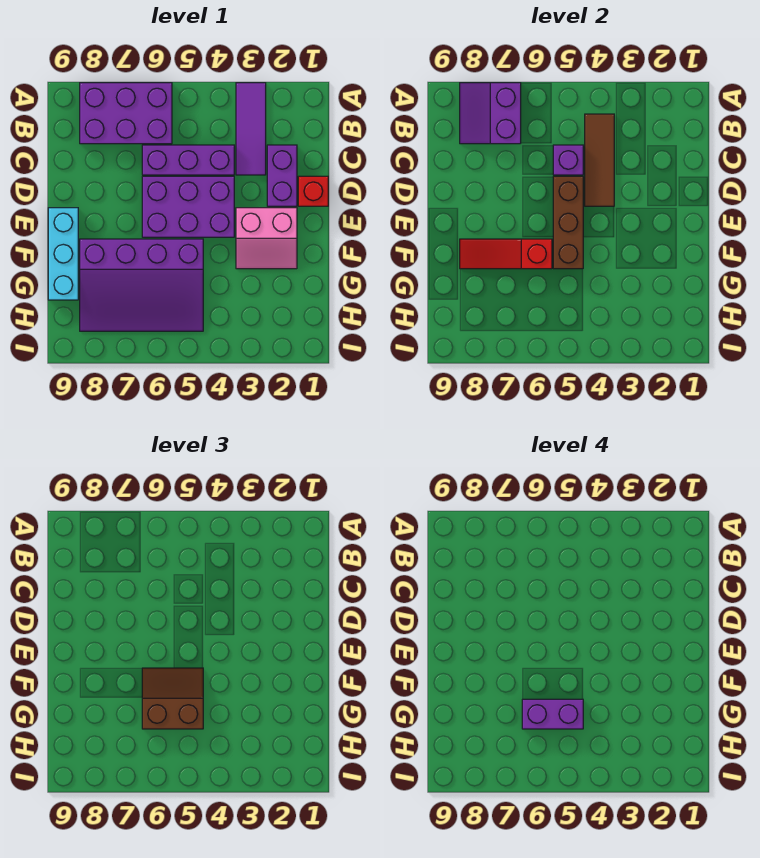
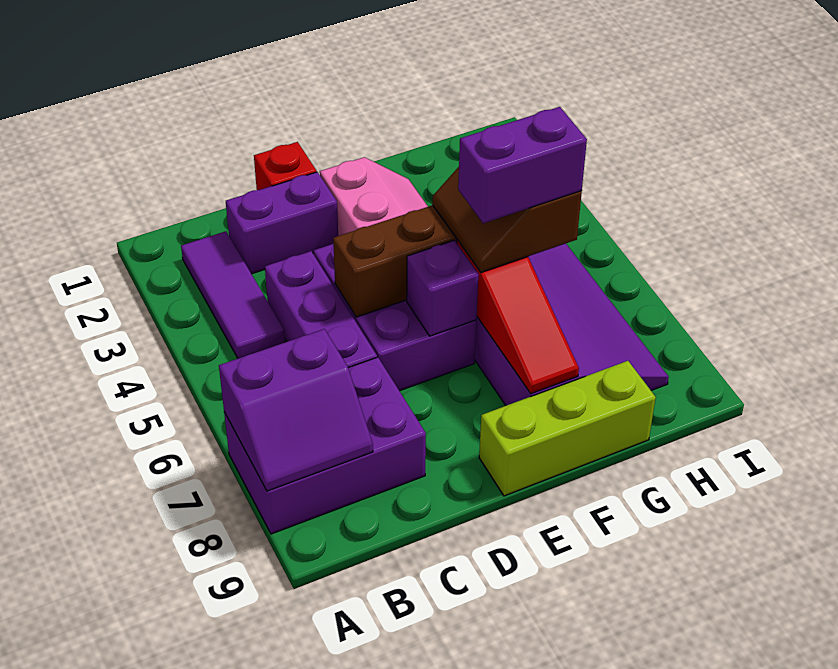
purple tile A3:C3 level 1 -> purple tile B2:B4 level 1
purple brick A6:B8 level 1 -> purple brick A7:C8 level 1
brown tile B4:D4 level 2 -> none
purple brick C5 level 2 -> purple brick E6 level 2
cyan brick E9:G9 level 1 -> lime brick E9:G9 level 1
purple brick G5:G6 level 4 -> purple brick F6:G6 level 4

